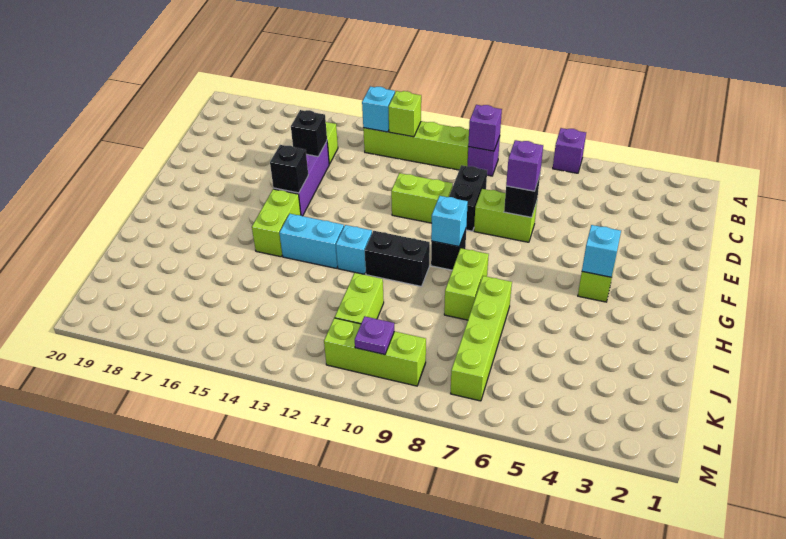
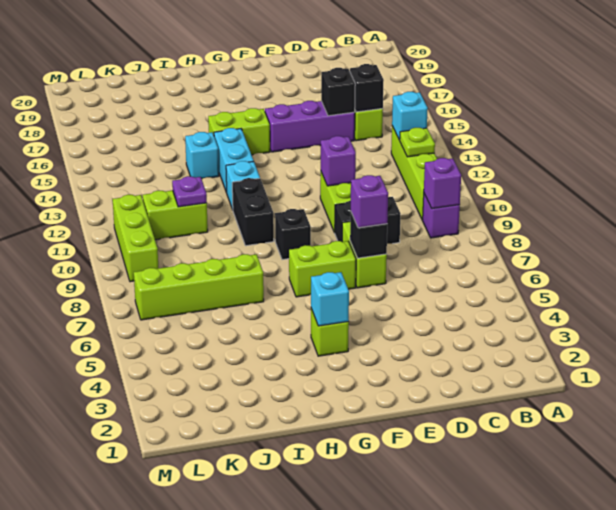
purple brick A6 level 1 -> purple brick E11 level 2
lime brick B12 level 2 -> lime plate B12 level 2
black brick F15 level 2 -> black brick C15 level 2
cyan brick G9 level 2 -> cyan brick I14 level 1
lime brick H8:I8 level 1 -> lime brick F7:G7 level 1
purple plate L10 level 2 -> purple plate J11 level 2

